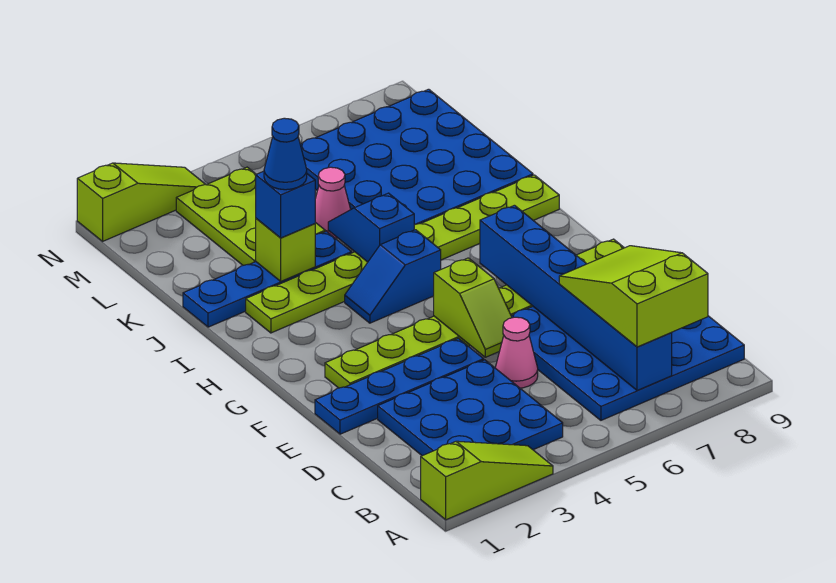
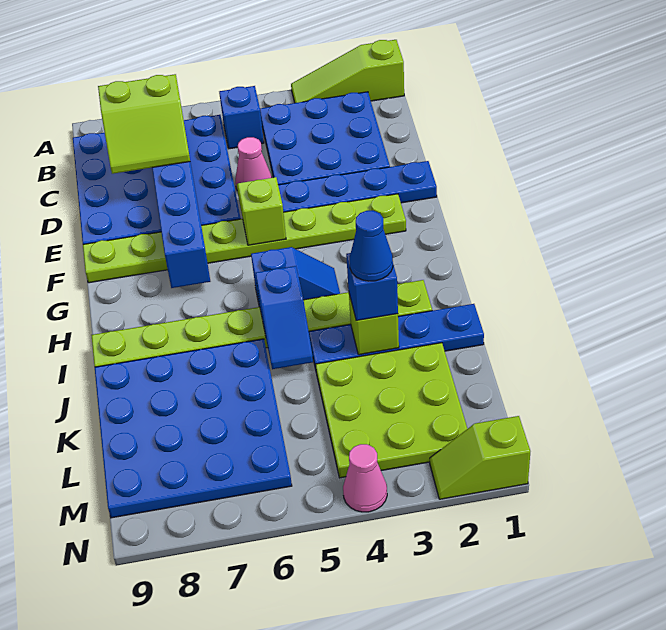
none -> blue brick B5 level 1
lime slope B7:D8 level 3 top B -> lime slope C7:D8 level 3 top C
lime plate K3:M4 level 1 -> lime plate K2:M4 level 1
pink cone K5 level 1 -> pink cone N4 level 1
lime slope N1:N3 level 1 top 1 -> lime slope N1:N2 level 1 top 1

